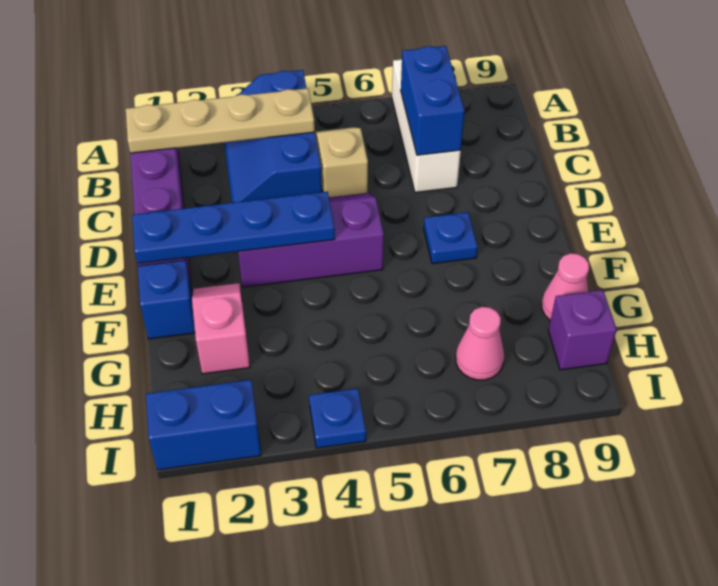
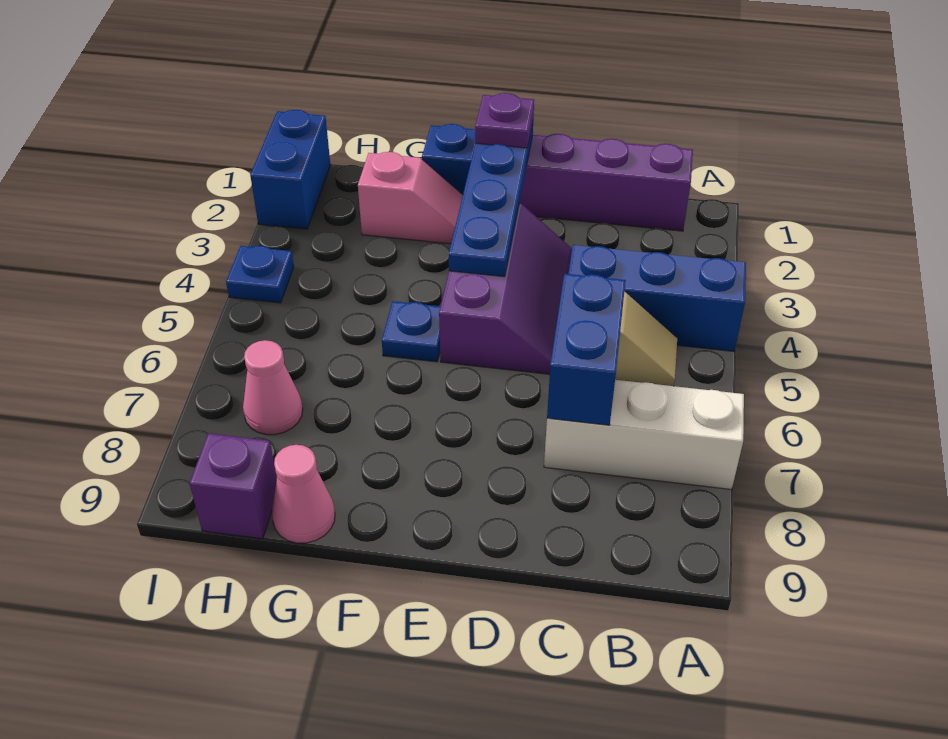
tan plate B1:B4 level 2 -> none
blue brick B7:C7 level 2 -> blue brick C6:C7 level 2
none -> purple plate E1 level 3
blue plate E7 level 1 -> blue plate F5 level 1

